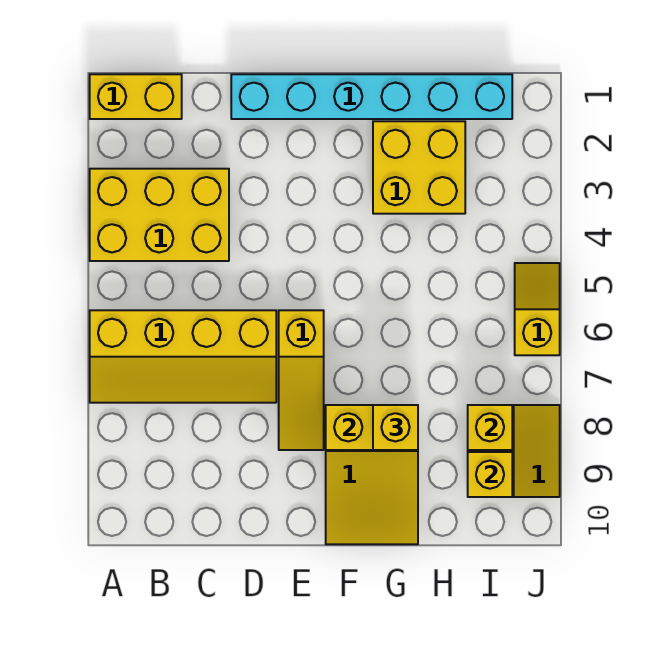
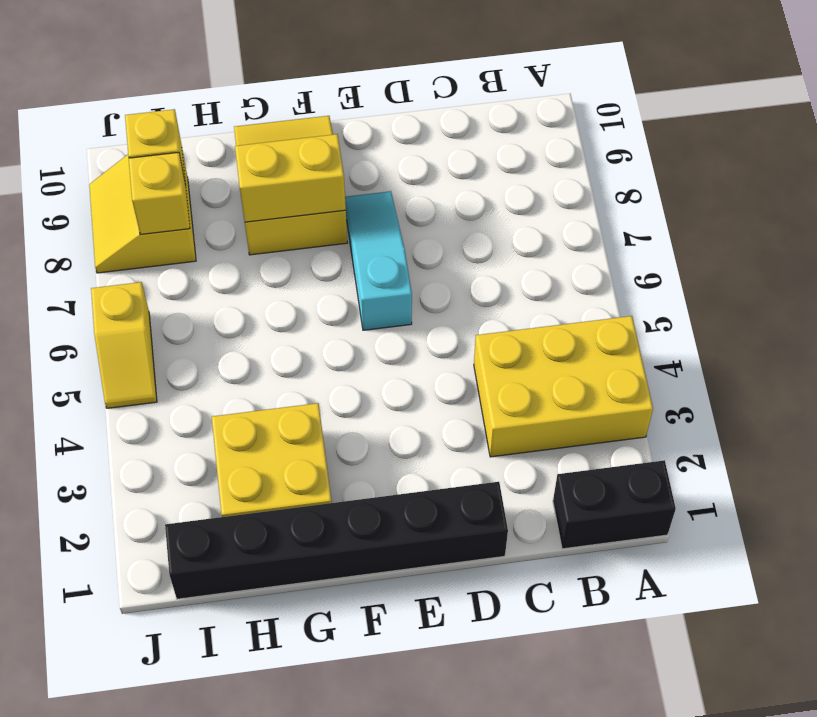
yellow brick A1:B1 level 1 -> black brick A1:B1 level 1
yellow slope A6:D7 level 1 top 6 -> none
cyan brick D1:I1 level 1 -> black brick D1:I1 level 1
yellow slope E6:E8 level 1 top 6 -> cyan slope E6:E8 level 1 top 6
yellow brick G8 level 3 -> none

